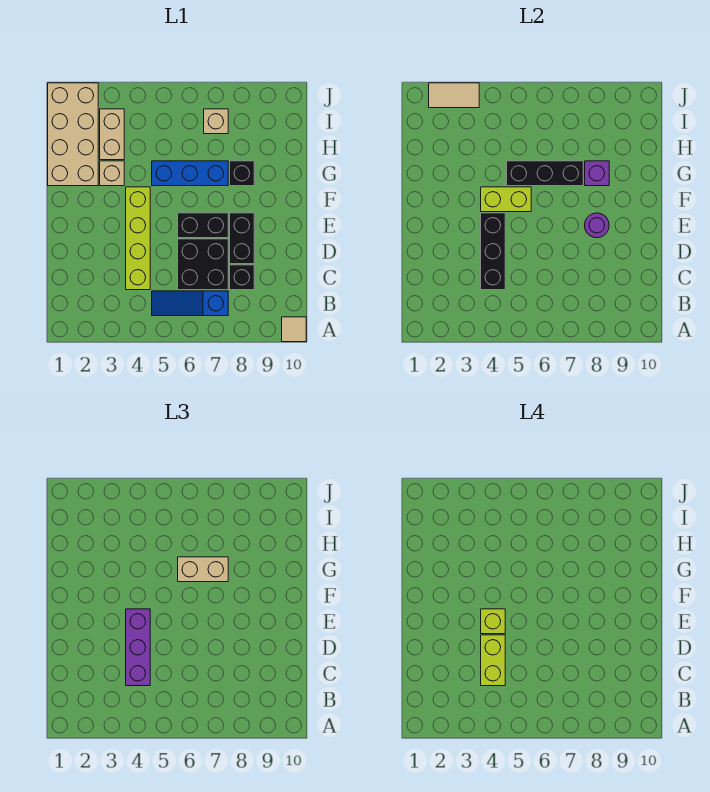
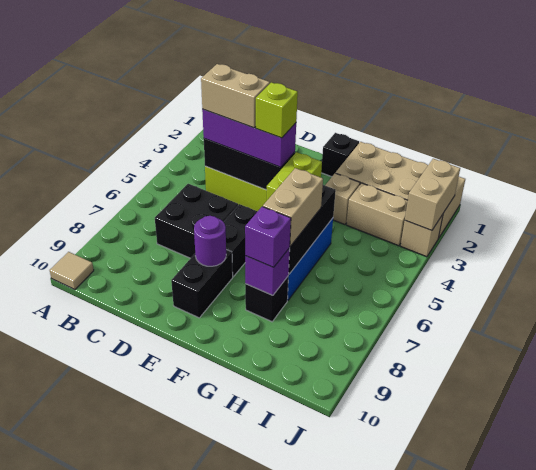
blue slope B5:B7 level 1 top 7 -> none
lime brick C4:D4 level 4 -> tan brick C4:D4 level 4
black brick C8 level 1 -> black brick F1 level 1
black brick D8:E8 level 1 -> black brick E8:E9 level 1
none -> purple brick G8 level 3
tan brick I7 level 1 -> tan brick J3 level 1
tan tile J2:J3 level 2 -> tan brick J2:J3 level 2

